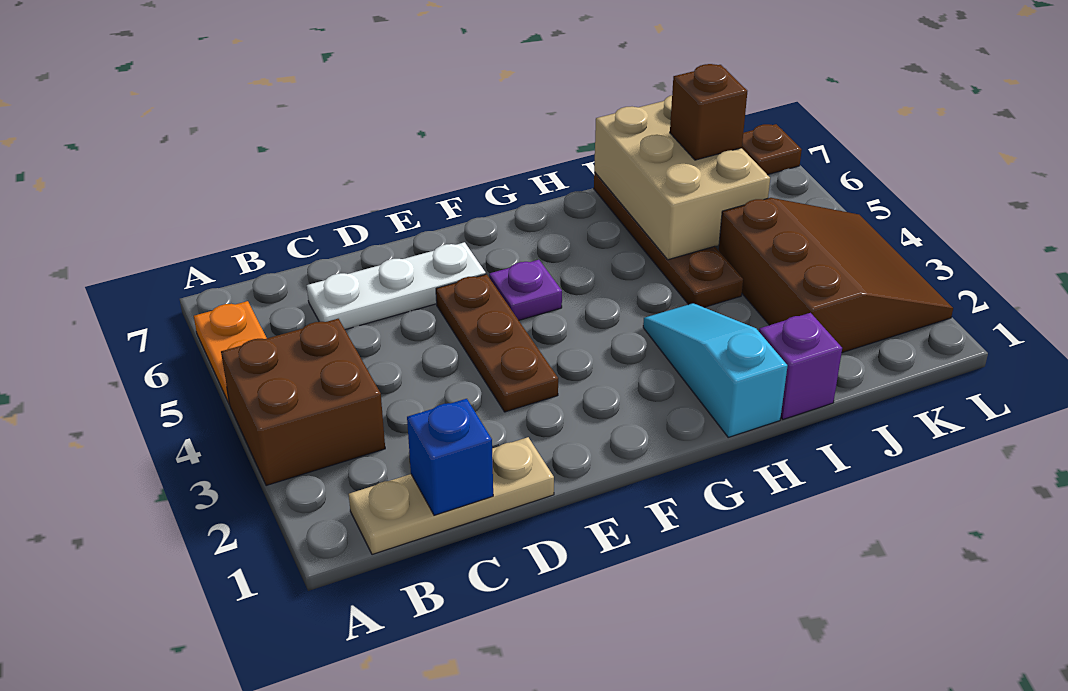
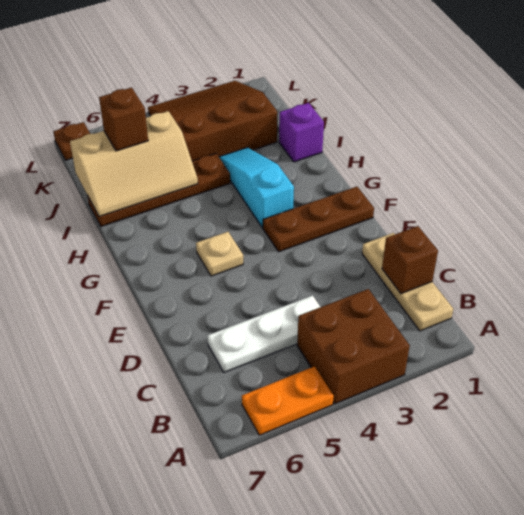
blue brick C1 level 2 -> brown brick C1 level 2
white plate C6:E6 level 1 -> white plate C4:C6 level 1
brown plate E3:E5 level 1 -> brown plate F1:F3 level 1
purple plate F5 level 1 -> tan plate F5 level 1
cyan slope H1:H3 level 1 top 1 -> cyan slope G3:I3 level 1 top G
tan brick I5:J7 level 2 -> tan slope I5:J7 level 2 top J

